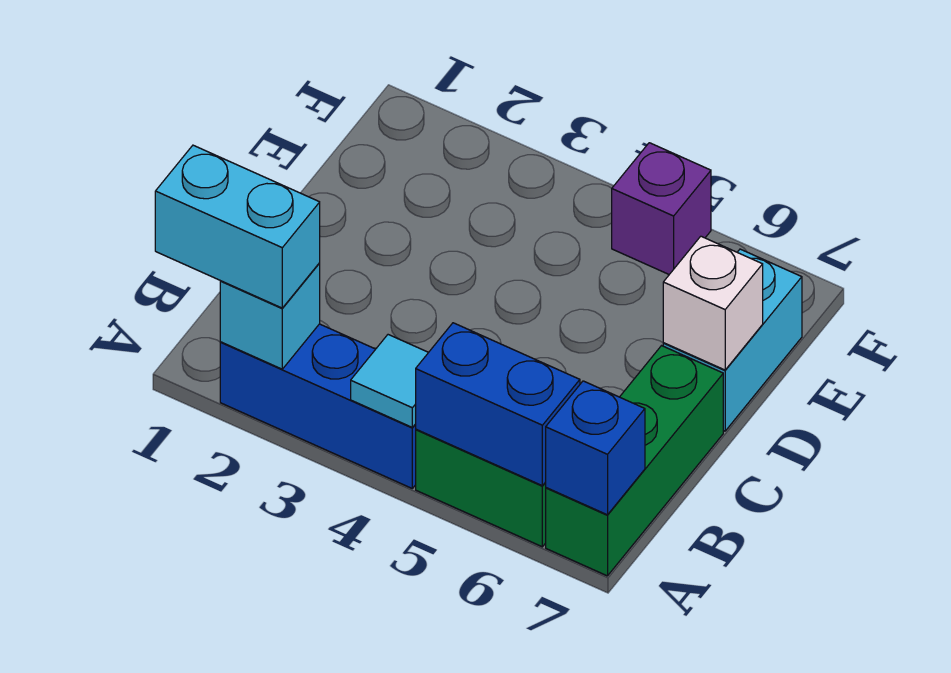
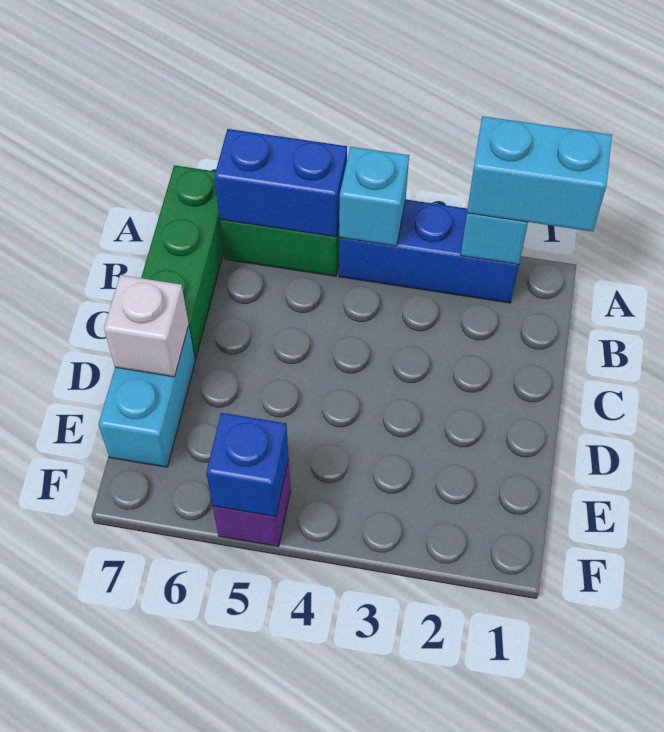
cyan tile A4 level 2 -> cyan brick A4 level 2
blue brick A7 level 2 -> blue brick F5 level 2

